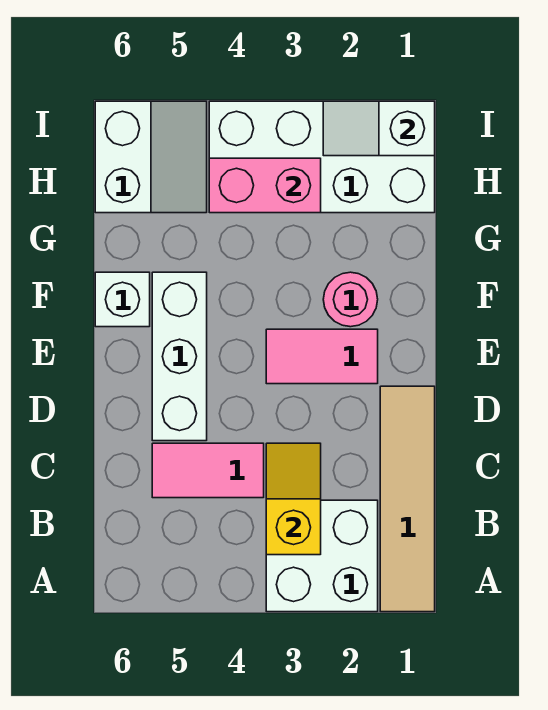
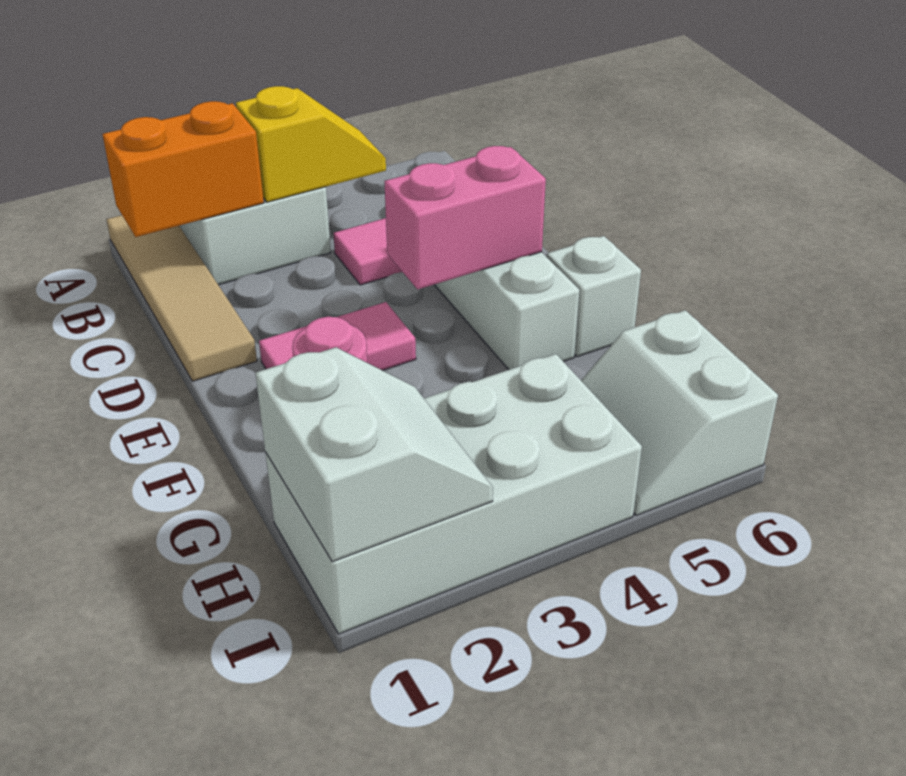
none -> orange brick B1:B2 level 2
yellow slope B3:C3 level 2 top B -> yellow slope B3:B4 level 2 top 3
pink brick H3:H4 level 2 -> pink brick E4:E5 level 2
white slope I1:I2 level 2 top 1 -> white slope H1:I2 level 2 top 1

